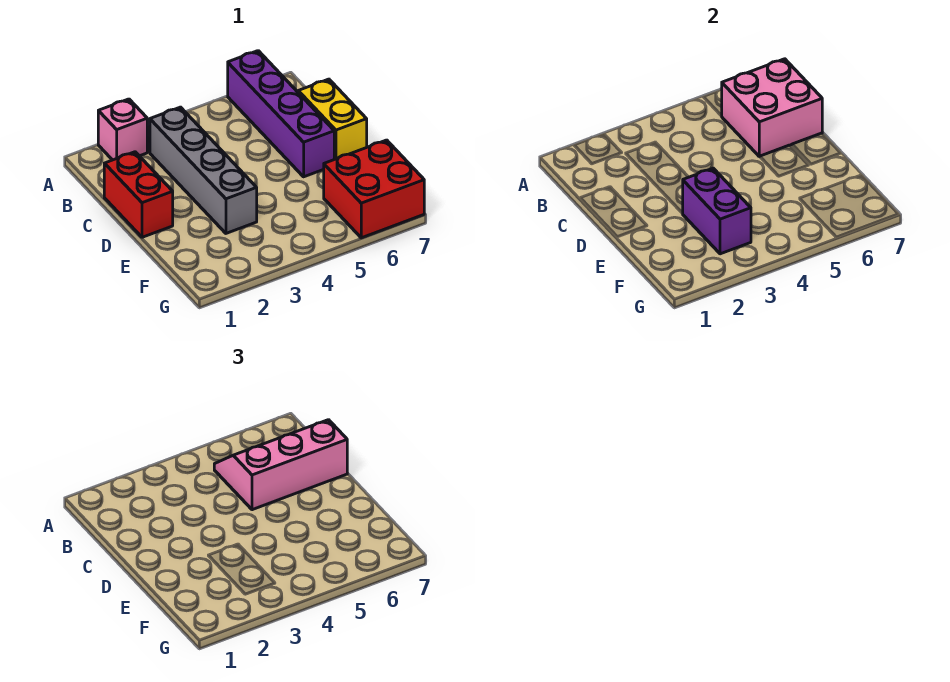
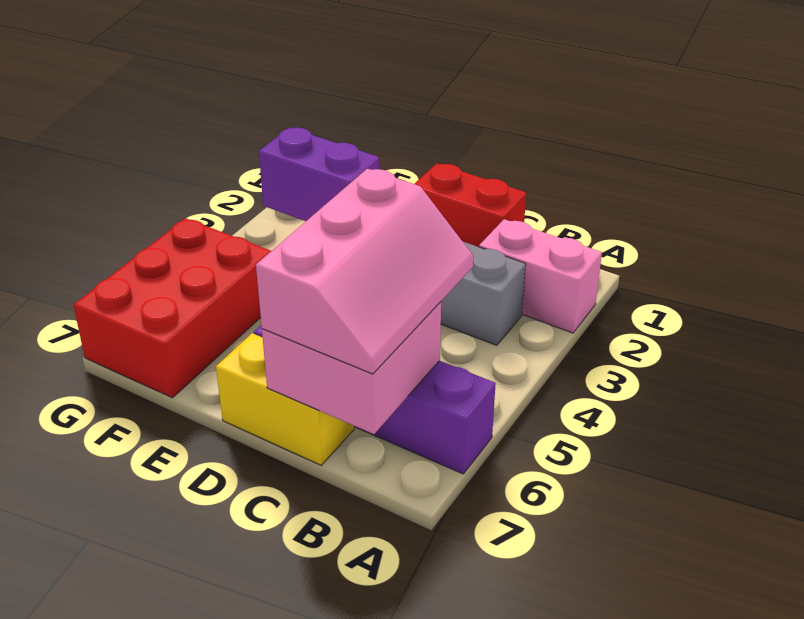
pink brick A2 level 1 -> pink brick A2:B2 level 1
red brick F6:G7 level 1 -> red brick F5:G7 level 1

